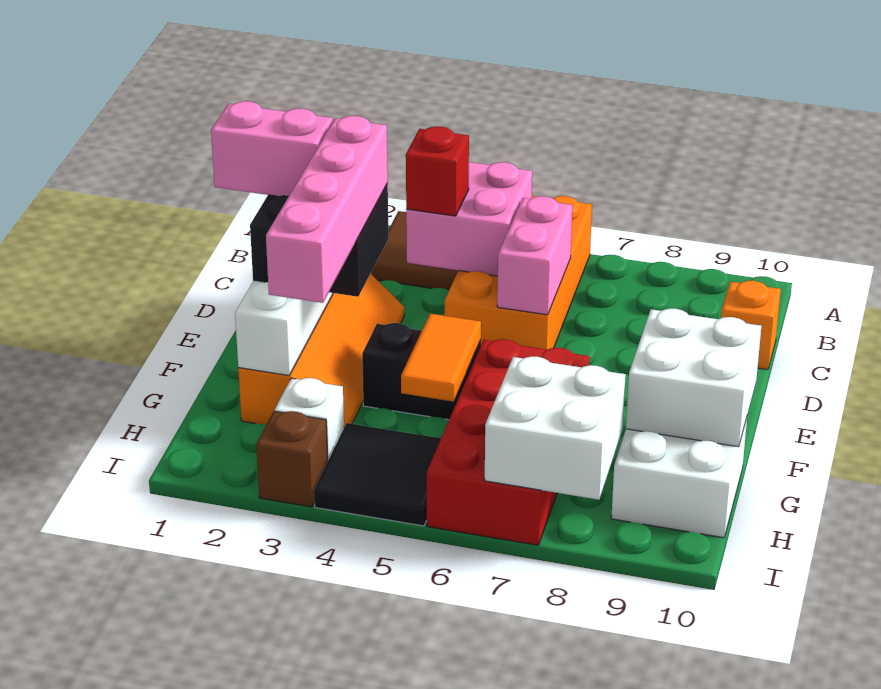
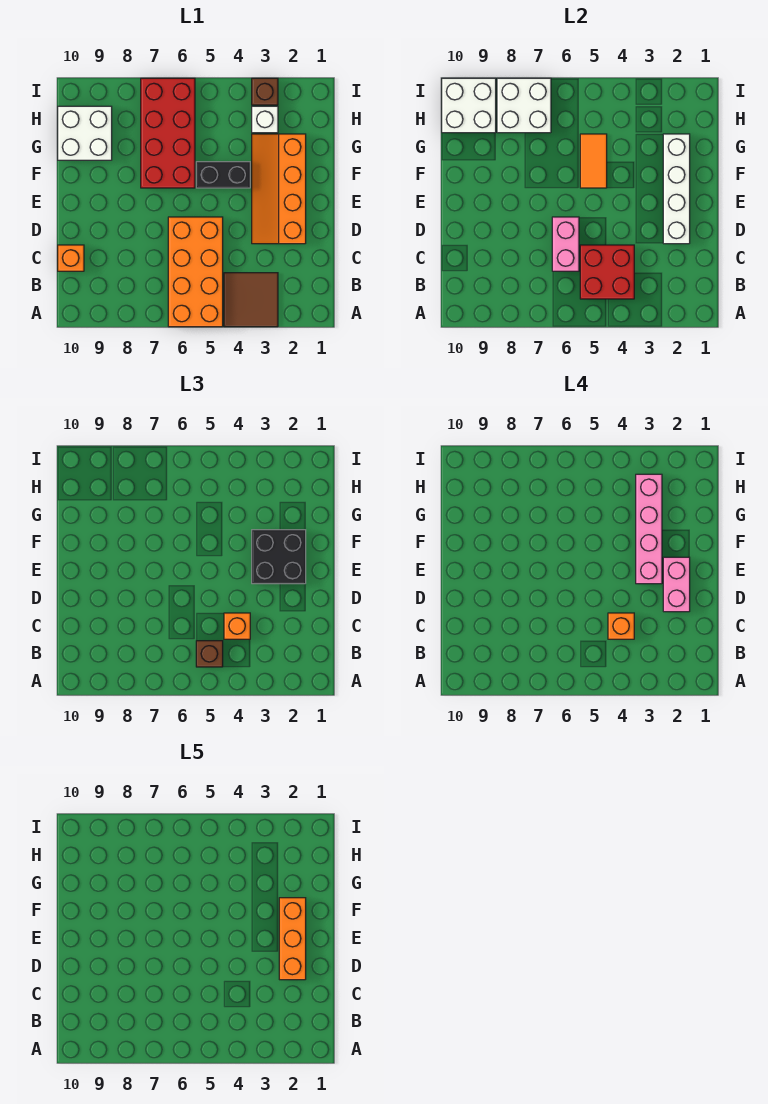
pink brick B4:C5 level 2 -> red brick B4:C5 level 2
none -> brown brick B5 level 3
red brick C4 level 3 -> orange brick C4 level 3
none -> orange brick C4 level 4
none -> orange brick D2:F2 level 5
pink brick E1:E2 level 4 -> pink brick D2:E2 level 4
white brick F9:G10 level 2 -> white brick H9:I10 level 2
black tile H4:I5 level 1 -> none

